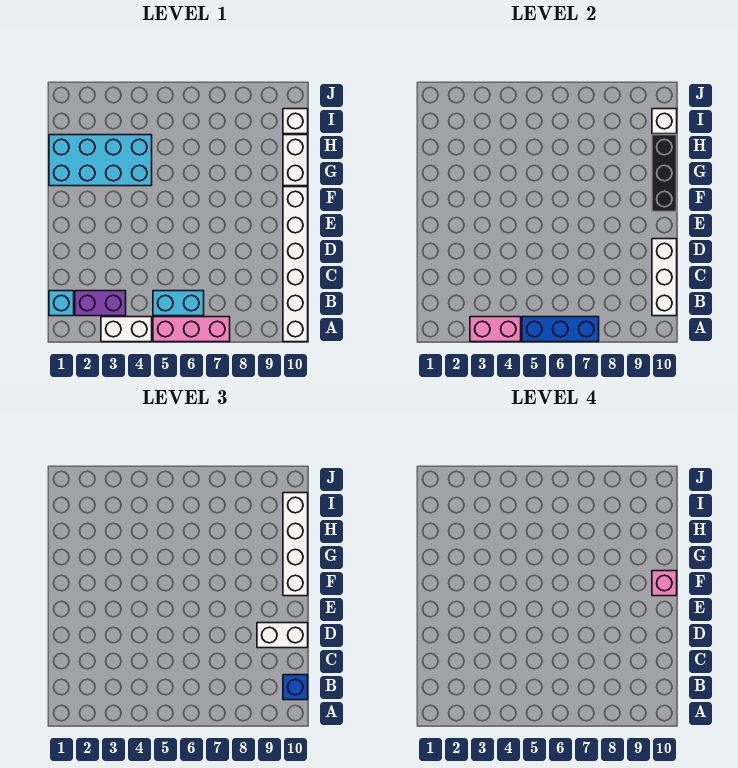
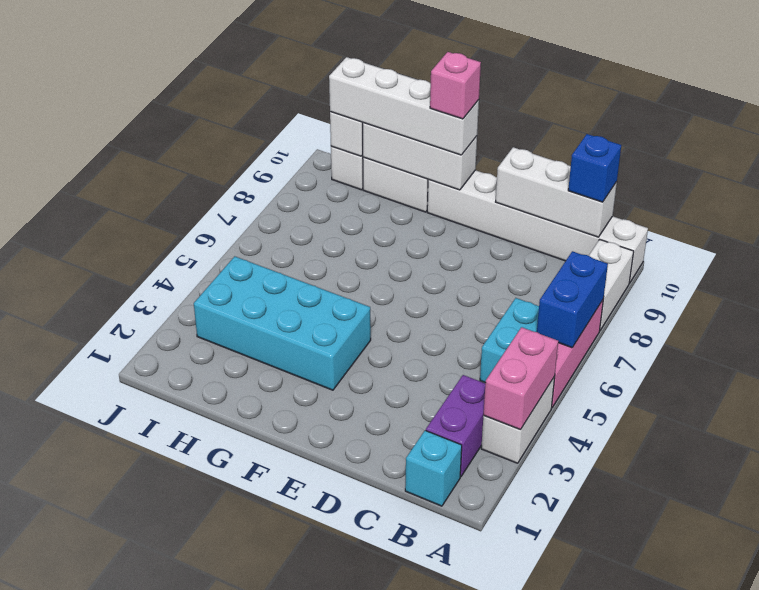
blue brick A5:A7 level 2 -> blue brick A6:A7 level 2
white brick D9:D10 level 3 -> white brick A8:A9 level 1
black brick F10:H10 level 2 -> white brick F10:H10 level 2
cyan brick G1:H4 level 1 -> cyan brick F3:I4 level 1

